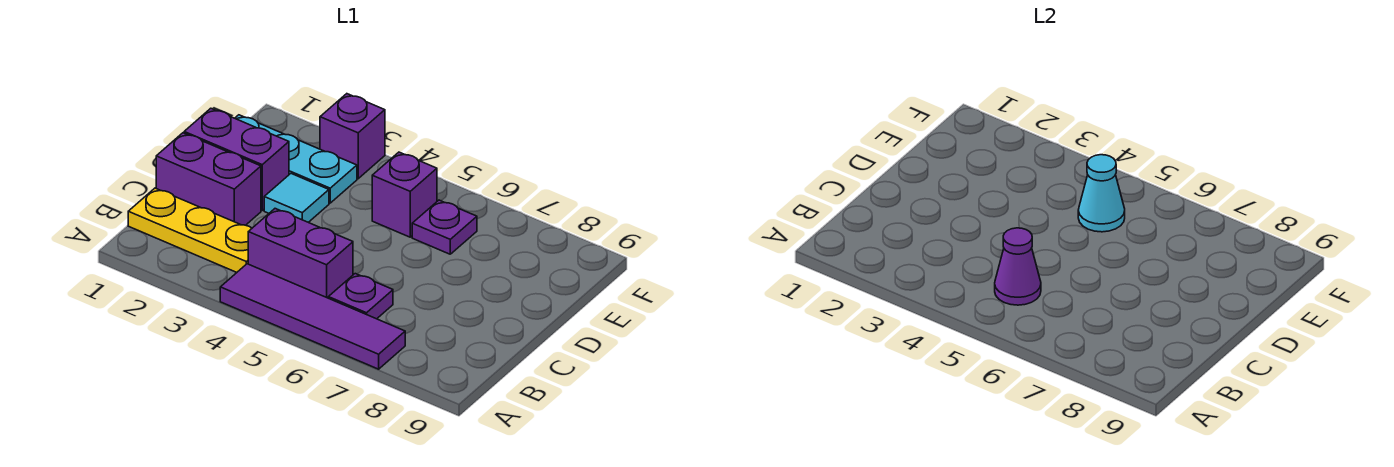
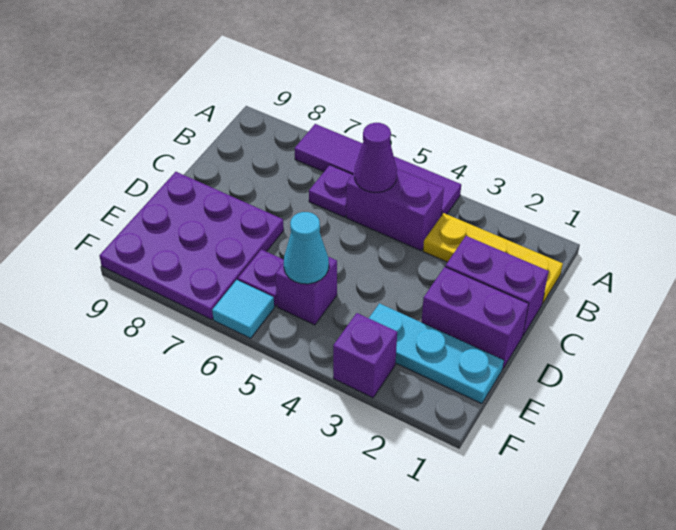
cyan tile D3 level 1 -> cyan tile F6 level 1
none -> purple plate D7:F9 level 1

